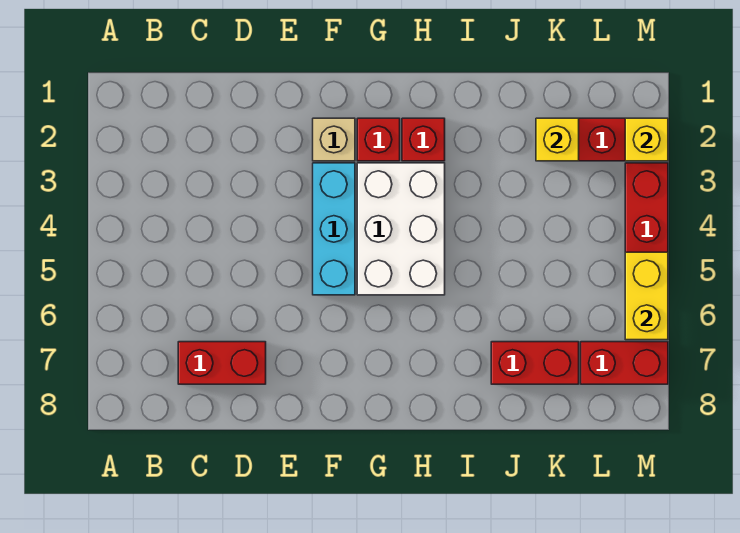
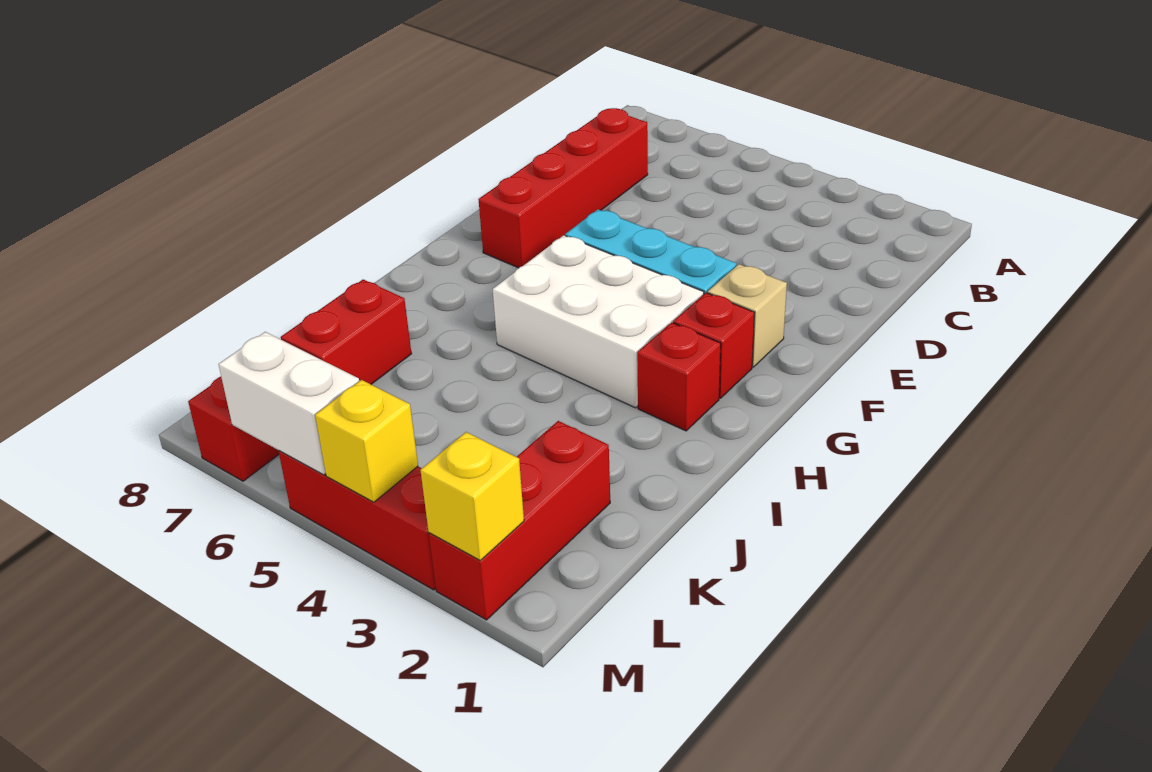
red brick C7:D7 level 1 -> red brick C7:F7 level 1
yellow brick K2 level 2 -> yellow brick M4 level 2
yellow brick M5:M6 level 2 -> white brick M5:M6 level 2

